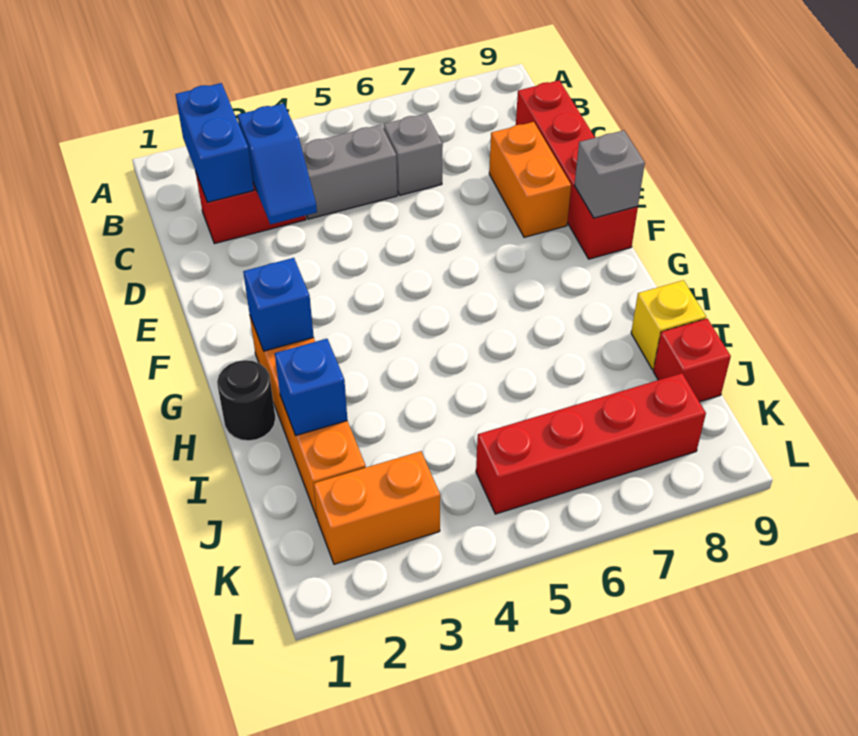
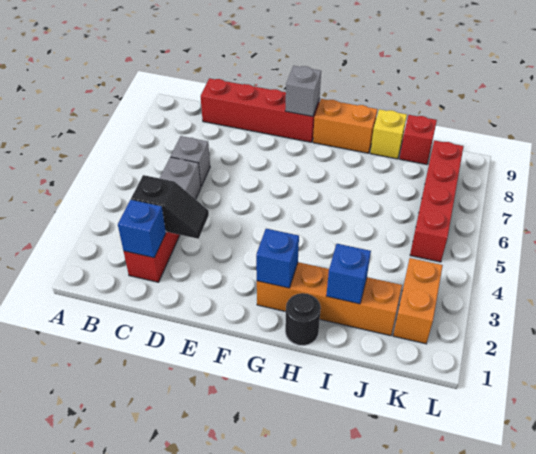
blue brick B2:C2 level 2 -> blue brick C2 level 2
blue slope C3:D3 level 2 top C -> black slope C3:D3 level 2 top C
orange brick D8:E8 level 1 -> orange brick G9:H9 level 1

